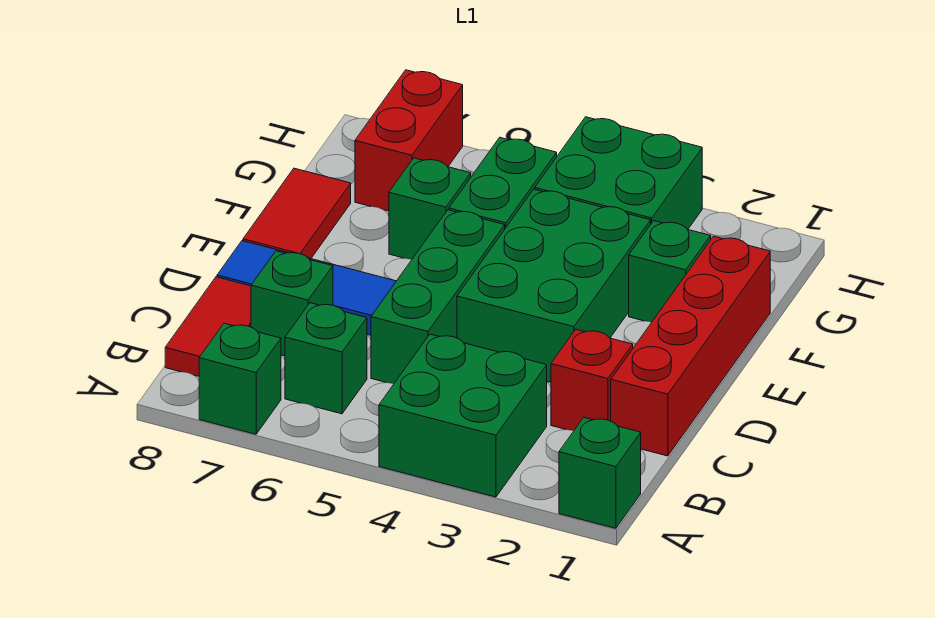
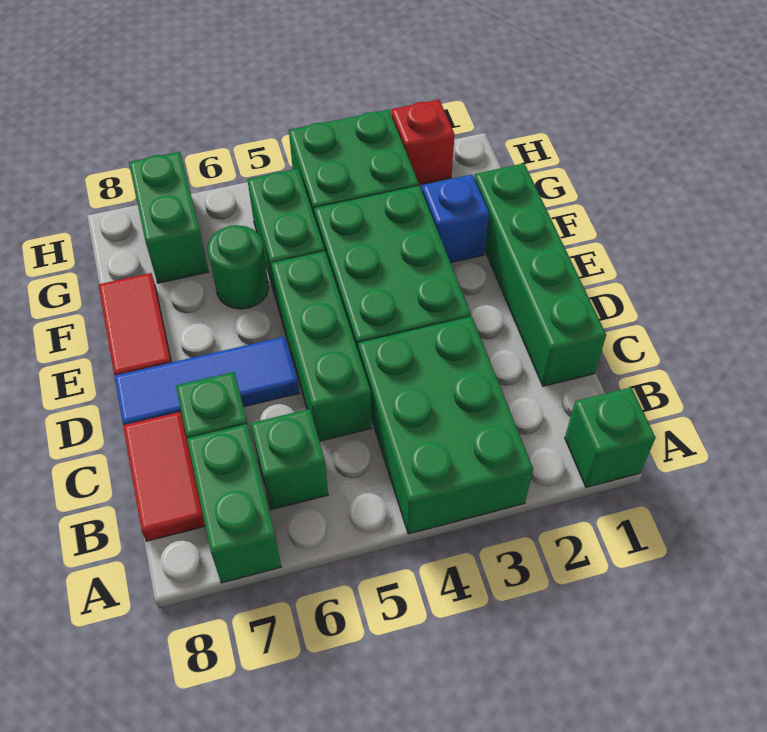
green brick A3:B4 level 1 -> green brick A3:C4 level 1
green brick A7 level 1 -> green brick A7:B7 level 1
red brick C1:F1 level 1 -> green brick C1:F1 level 1
red brick C2 level 1 -> red brick H2 level 1
green brick F2 level 1 -> blue brick F2 level 1
green brick F6 level 1 -> green round brick F6 level 1
red brick G7:H7 level 1 -> green brick G7:H7 level 1

